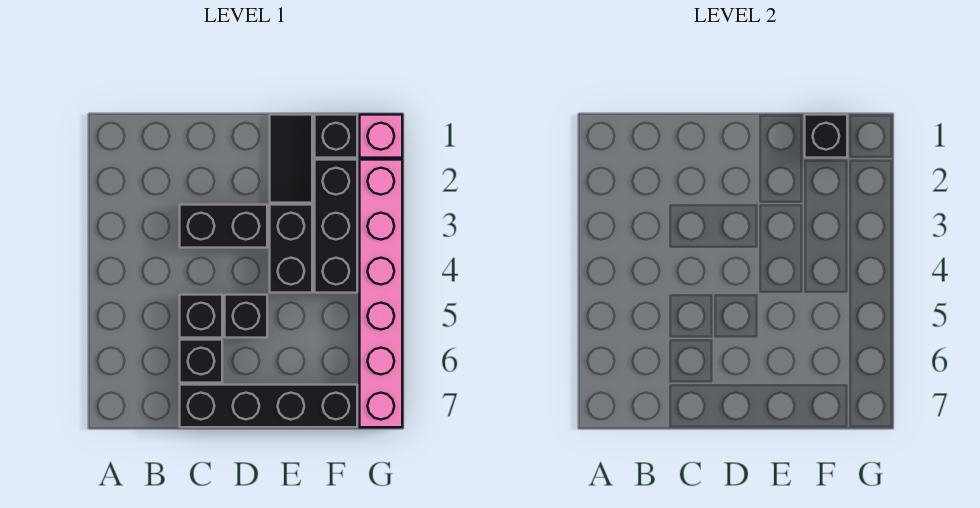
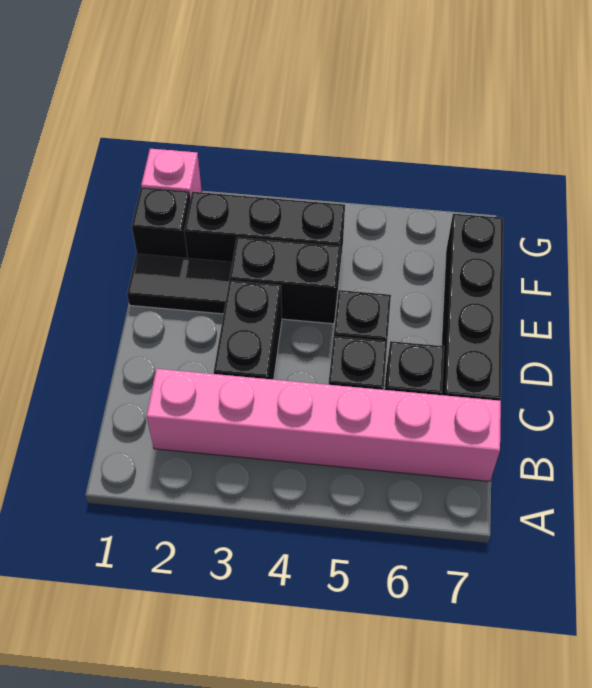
black brick F1 level 2 -> none
pink brick G2:G7 level 1 -> pink brick B2:B7 level 1

